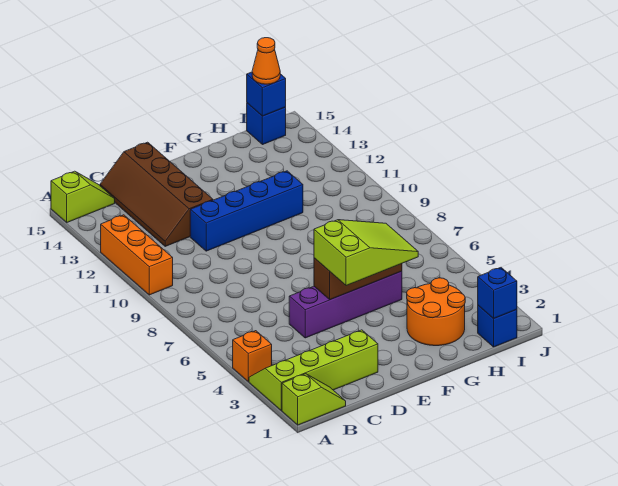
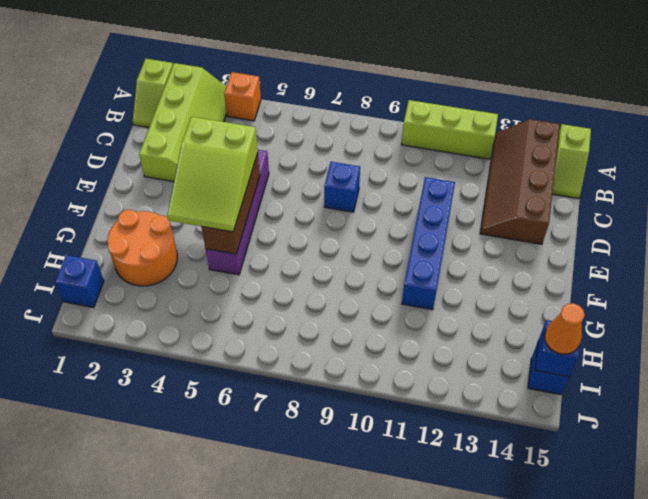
orange brick A10:A12 level 1 -> lime brick A10:A12 level 1
brown slope C12:D15 level 1 top D -> brown slope A13:D14 level 1 top 14
blue brick I1 level 2 -> blue brick D8 level 1

